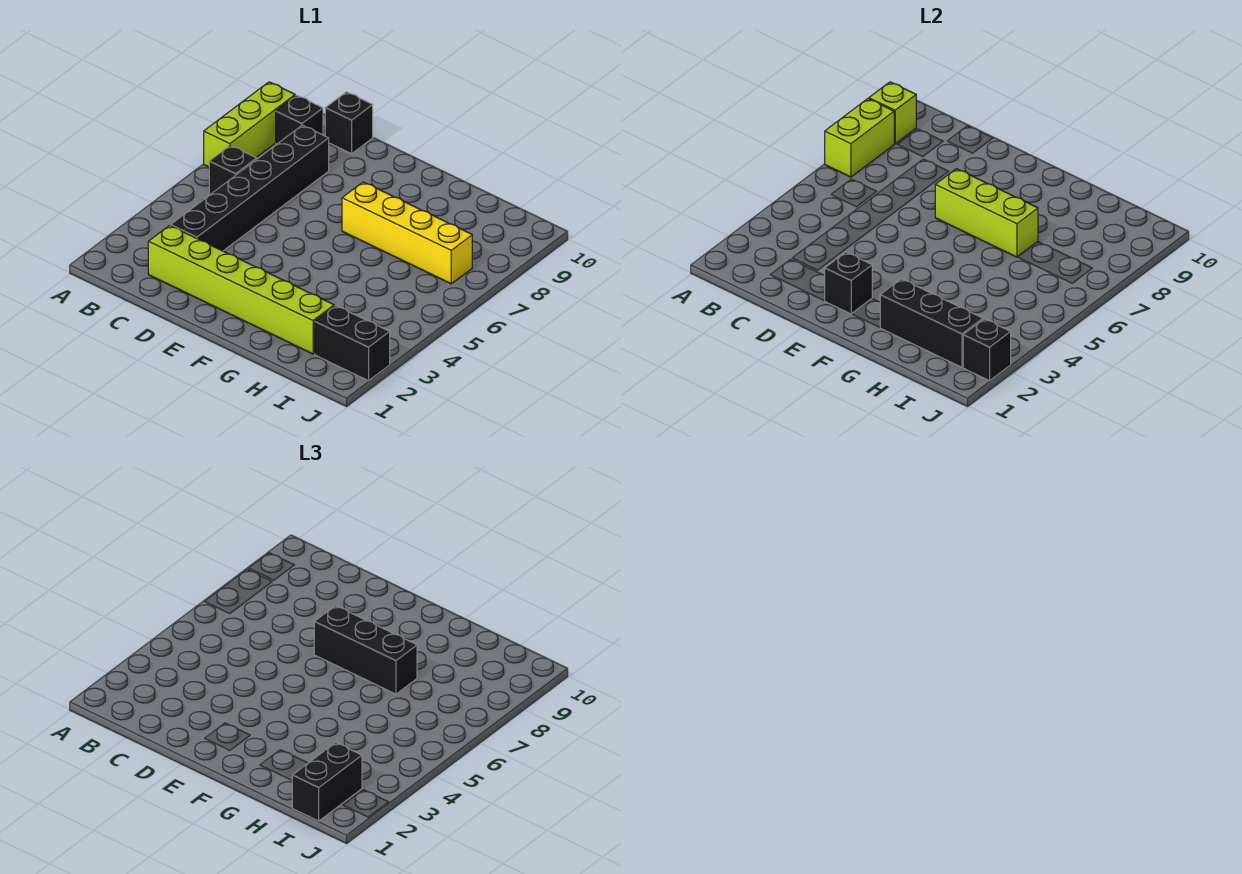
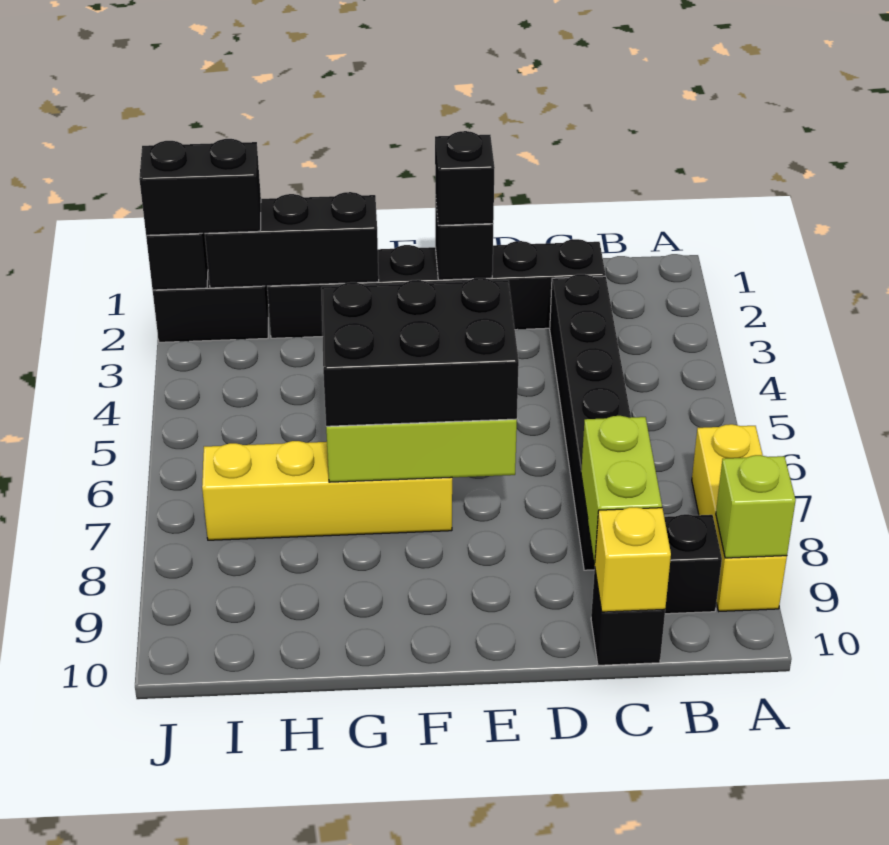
lime brick A7:A9 level 1 -> yellow brick A7:A9 level 1
lime brick A7:A8 level 2 -> lime brick C8:C9 level 2
black brick B6 level 1 -> black brick E2 level 3
lime brick C2:H2 level 1 -> black brick C2:H2 level 1
none -> yellow brick C10 level 2
black brick E7:G7 level 3 -> black brick E6:G7 level 3
black brick I1:I2 level 3 -> black brick I2:J2 level 3

